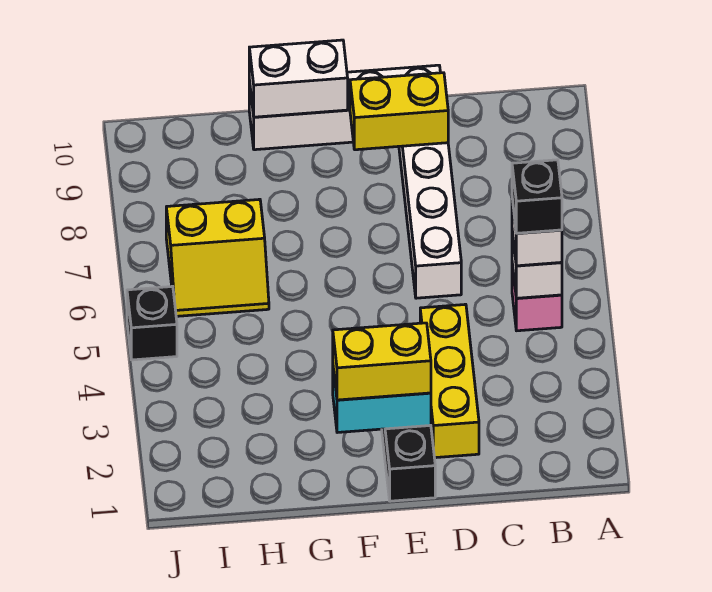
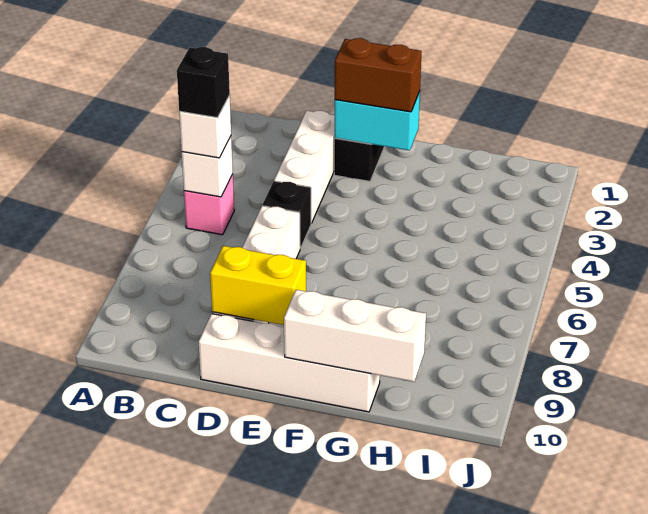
yellow brick D2:D4 level 1 -> white brick D2:D4 level 1
yellow brick E2:F2 level 3 -> brown brick E2:F2 level 3
white brick F10:G10 level 2 -> white brick F10:H10 level 2
yellow slope H6:I7 level 1 top 7 -> none
black brick J5 level 1 -> black brick D5 level 1

